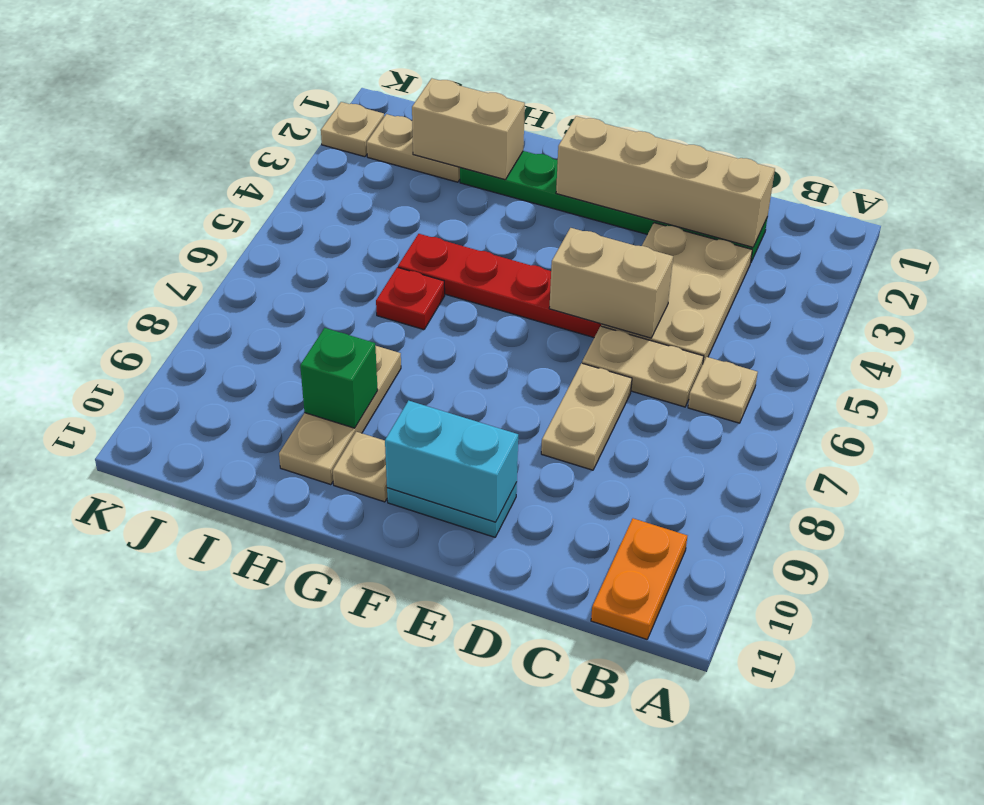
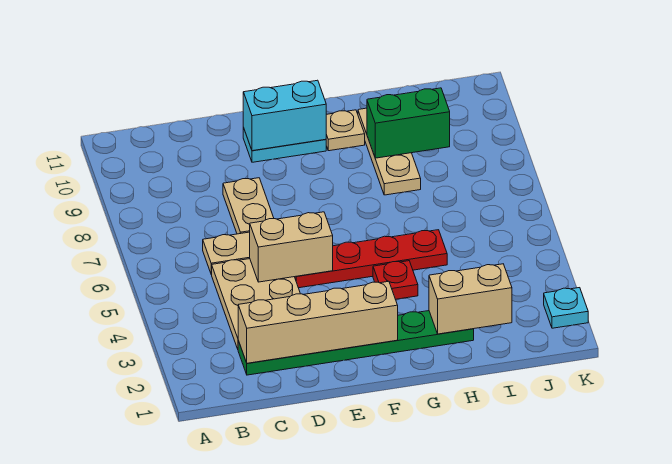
tan plate B6 level 1 -> none
orange plate B10:B11 level 1 -> none
red plate H6 level 1 -> red plate G4 level 1
green brick H9 level 2 -> green brick H9:I9 level 2
tan plate I2:J2 level 1 -> none
tan plate K2 level 1 -> cyan plate K2 level 1

